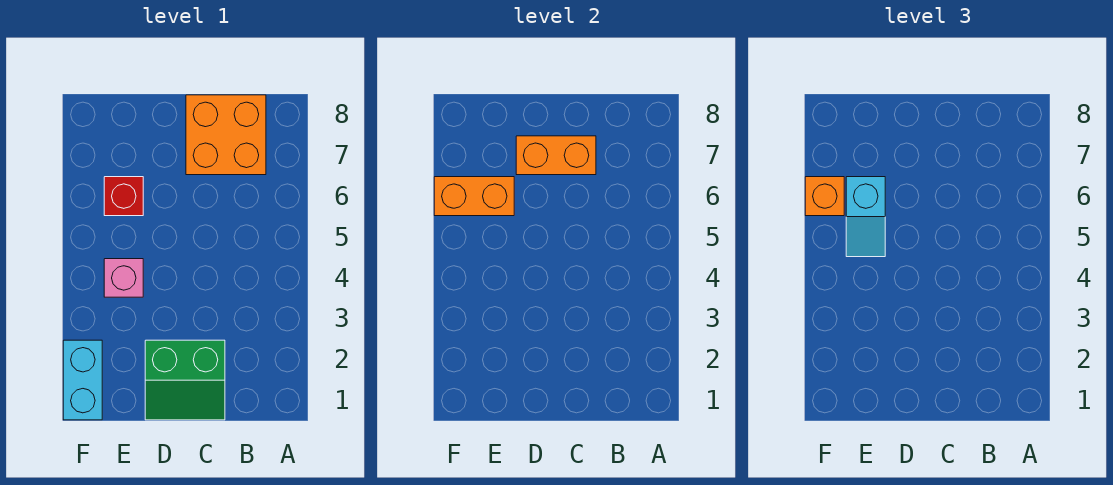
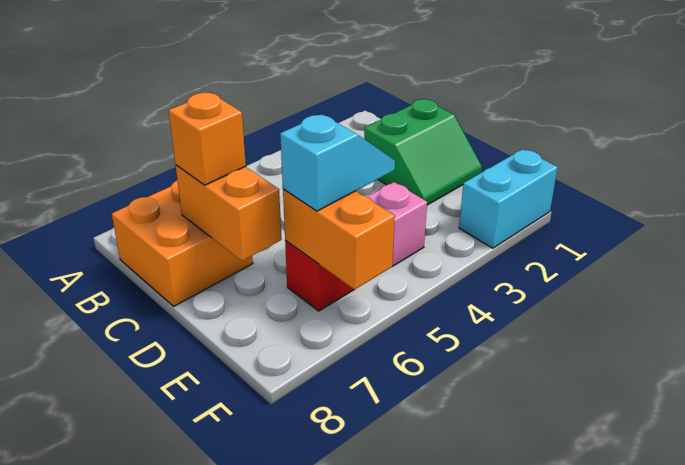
green slope C1:D2 level 1 top 2 -> green slope C1:D2 level 1 top C
orange brick F6 level 3 -> orange brick C7 level 3

